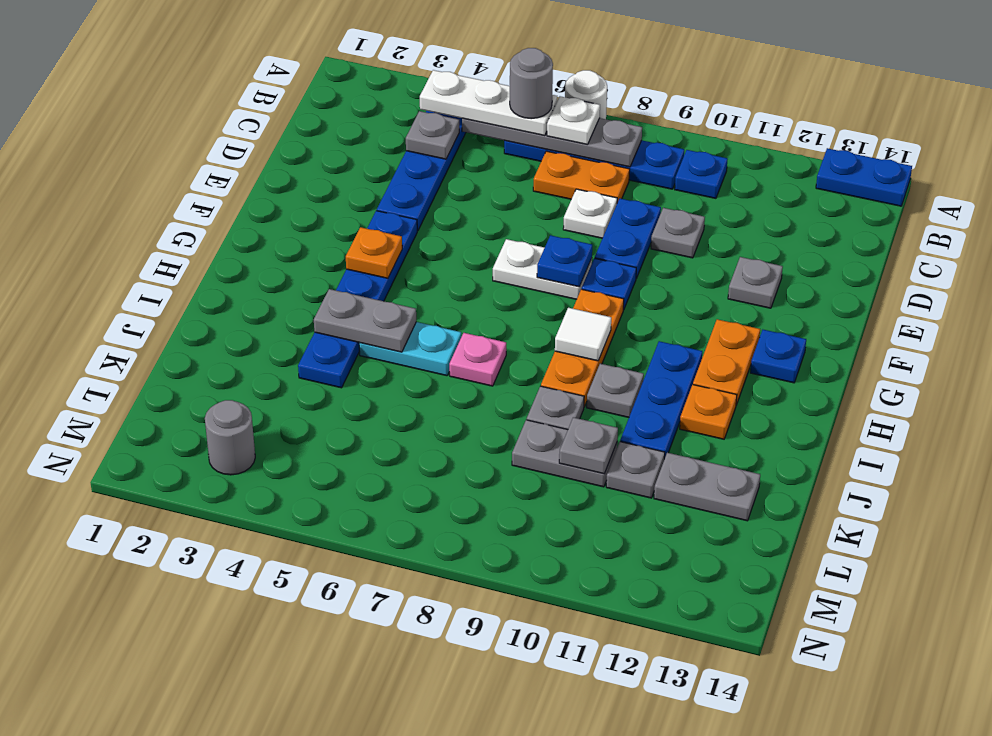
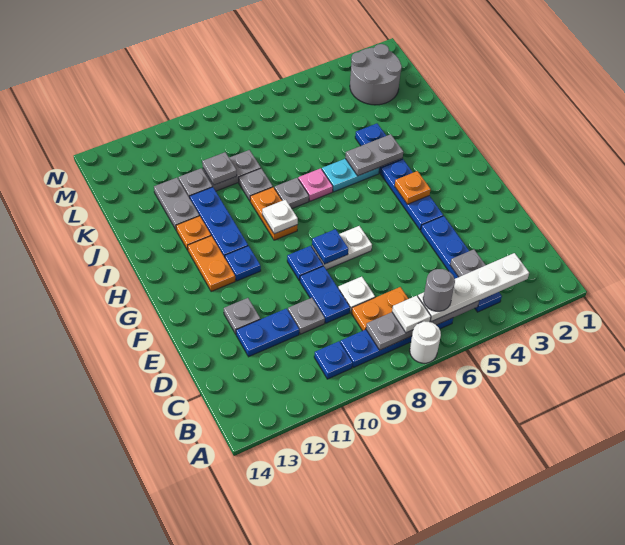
blue plate A13:A14 level 1 -> blue plate D11:D12 level 1
white plate B4:B6 level 3 -> white plate B3:B6 level 3
orange plate G9:I9 level 1 -> orange plate H9:I9 level 1
blue plate G13 level 1 -> blue plate G11 level 1
white tile H9 level 2 -> white plate H9 level 2
grey plate I10 level 1 -> grey plate I8 level 1
grey plate K12:K13 level 1 -> grey plate J12:K12 level 1
grey round brick M3 level 1 -> grey round brick L2:M3 level 1

